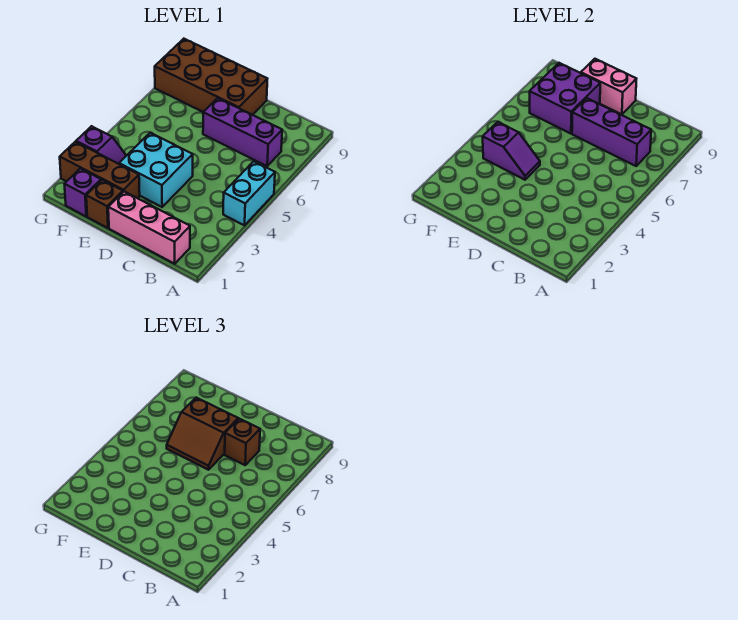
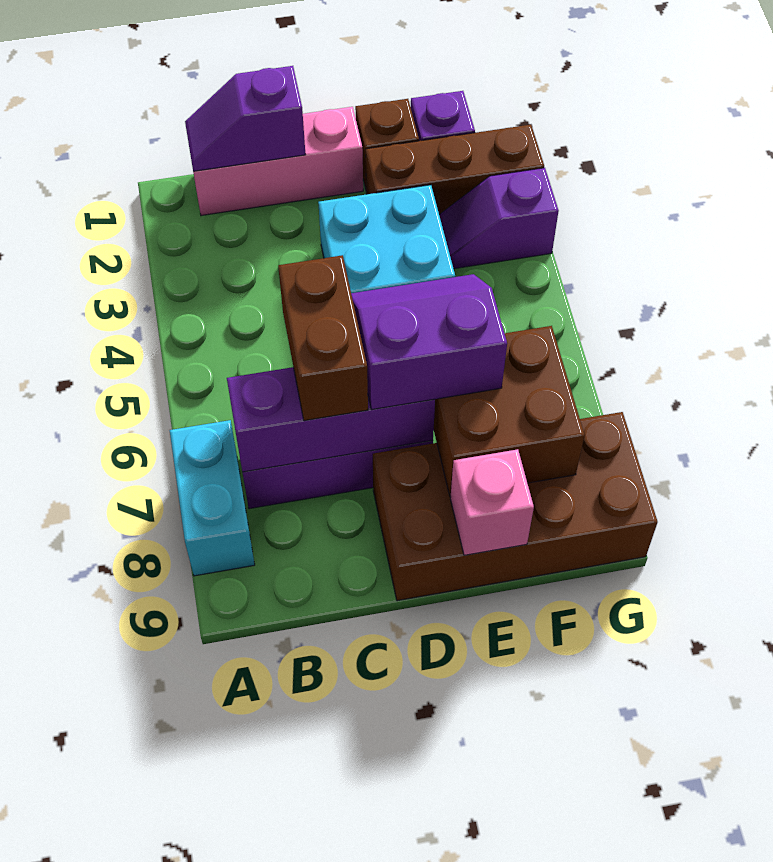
cyan brick A4:A5 level 1 -> cyan brick A7:A8 level 1
brown brick C7 level 3 -> brown brick C6:C7 level 3
brown slope D6:E7 level 3 top 7 -> purple slope D6:E7 level 3 top 7
pink brick D9:E9 level 2 -> pink brick E9 level 2
purple slope E4:F4 level 2 top F -> purple slope B1:C1 level 2 top C
purple brick E7:F8 level 2 -> brown brick E7:F8 level 2

